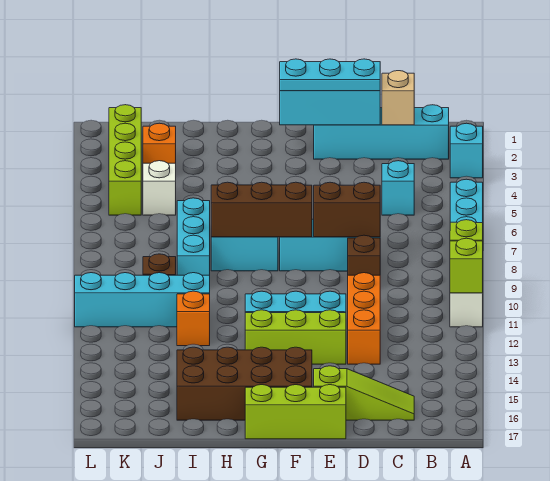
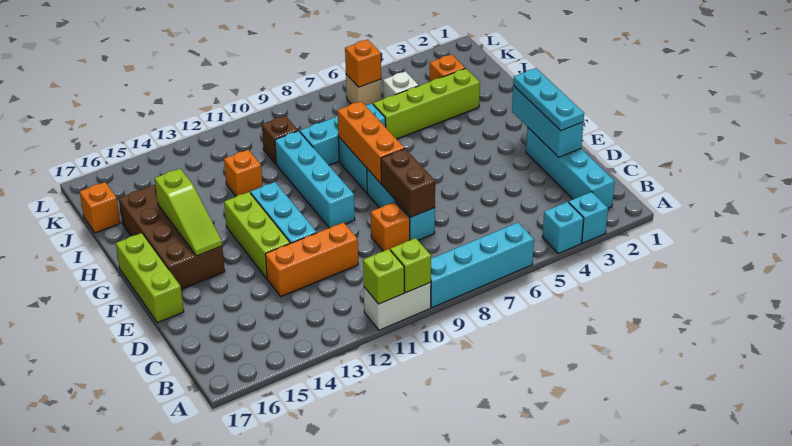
tan brick C2 level 2 -> tan brick K6 level 1
cyan brick C5 level 1 -> cyan brick A4 level 1
lime slope C16:E16 level 1 top E -> lime slope F15:H15 level 2 top H
brown brick D9 level 1 -> orange brick D9 level 1
brown brick F8:H8 level 2 -> orange brick F8:H8 level 2
cyan brick I11:L11 level 1 -> cyan brick F10:I10 level 1
none -> orange brick J17 level 1
lime brick K2:K5 level 1 -> lime brick I3:I6 level 1
none -> orange brick K6 level 2

